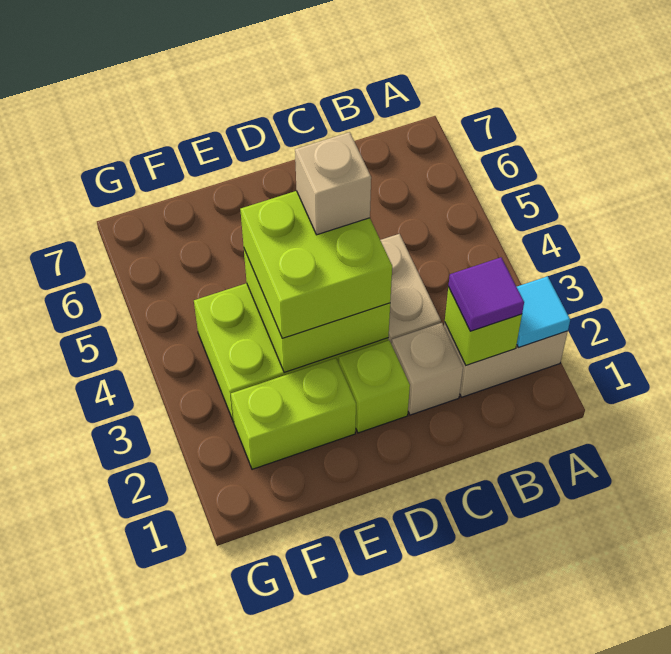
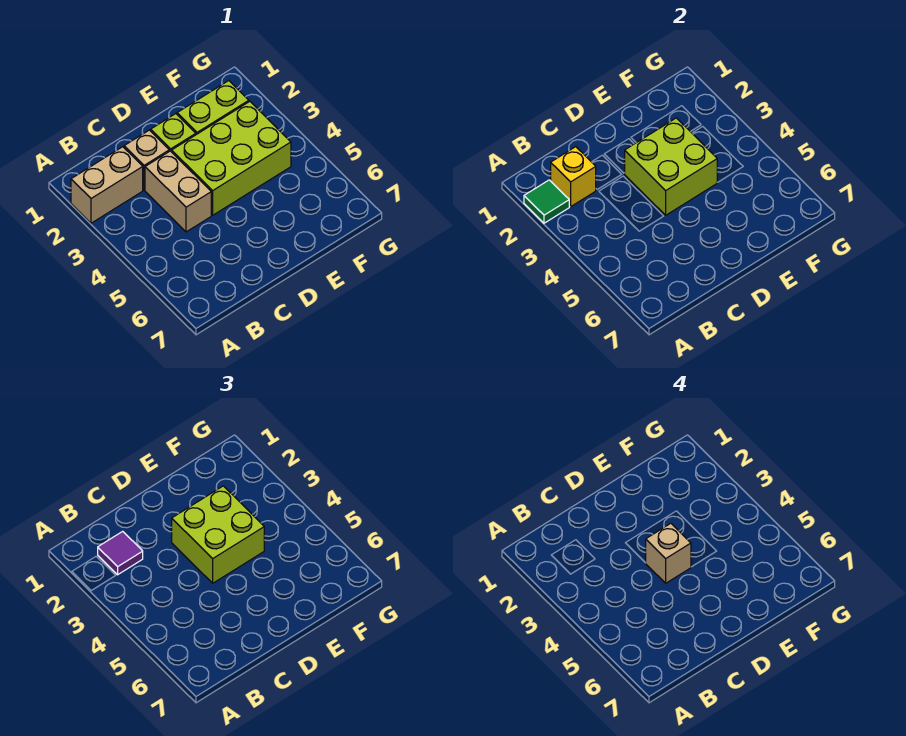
cyan tile A2 level 2 -> green tile A2 level 2
lime brick B2 level 2 -> yellow brick B2 level 2

